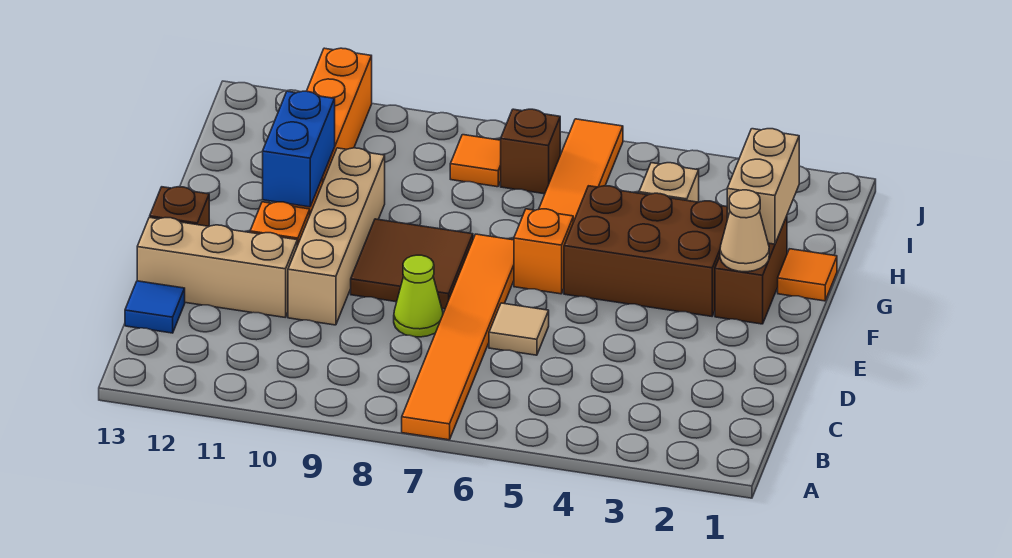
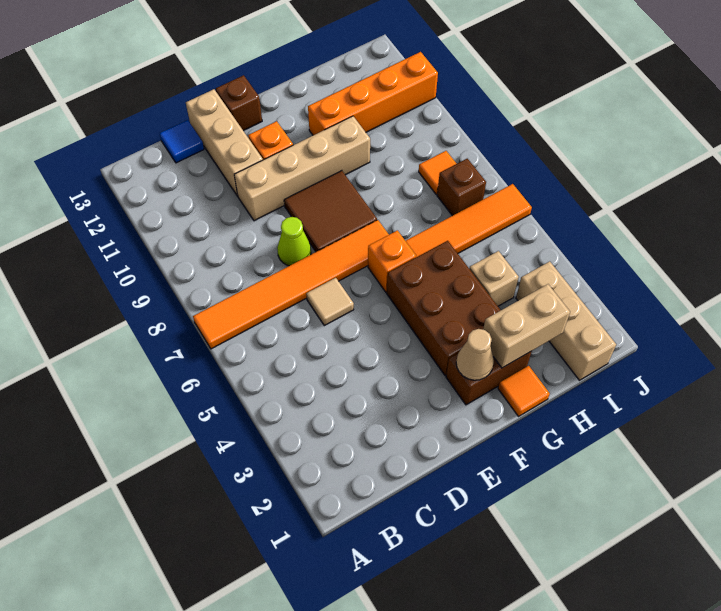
blue brick F11:G11 level 2 -> none
none -> tan brick I1:I3 level 1

